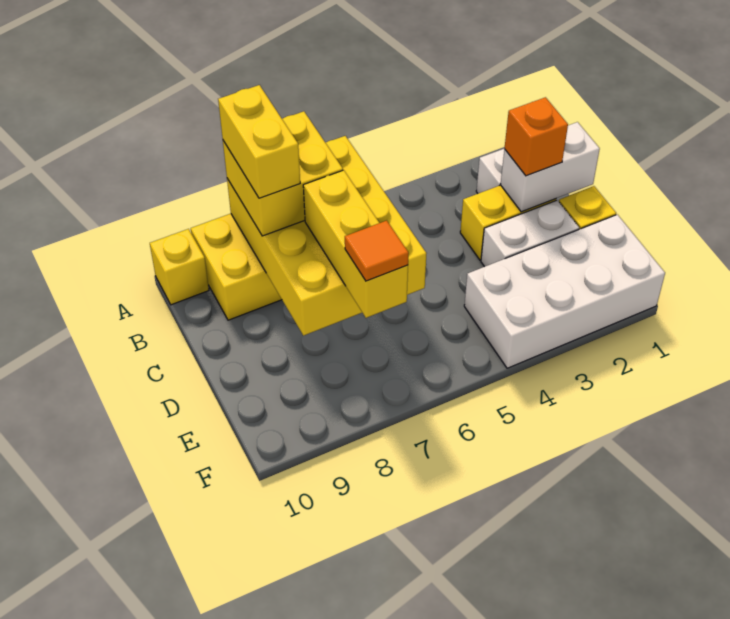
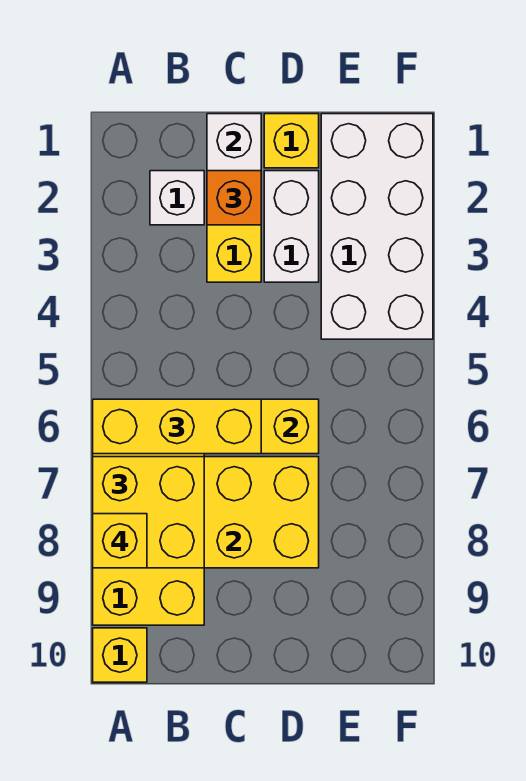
yellow brick A8:B8 level 4 -> yellow brick A8 level 4
yellow brick C7:E7 level 3 -> yellow brick A6:C6 level 3
orange tile E7 level 4 -> none

